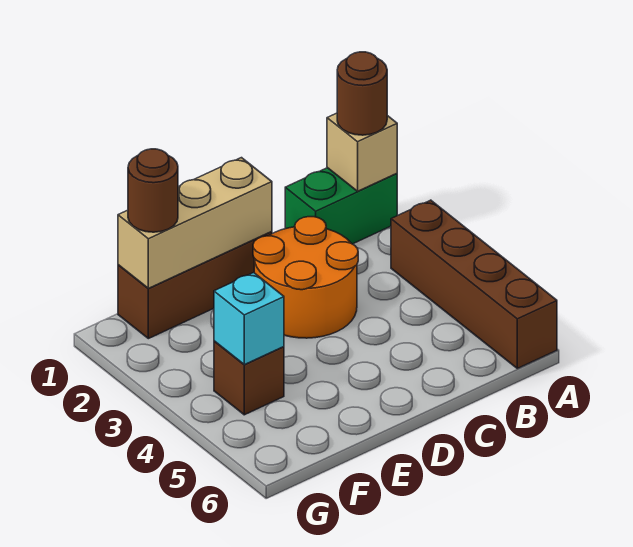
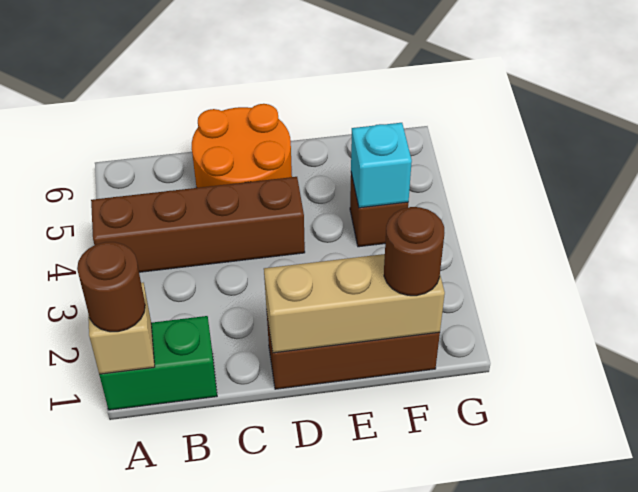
brown brick A3:A6 level 1 -> brown brick A4:D4 level 1
orange round brick C2:D3 level 1 -> orange round brick C5:D6 level 1

